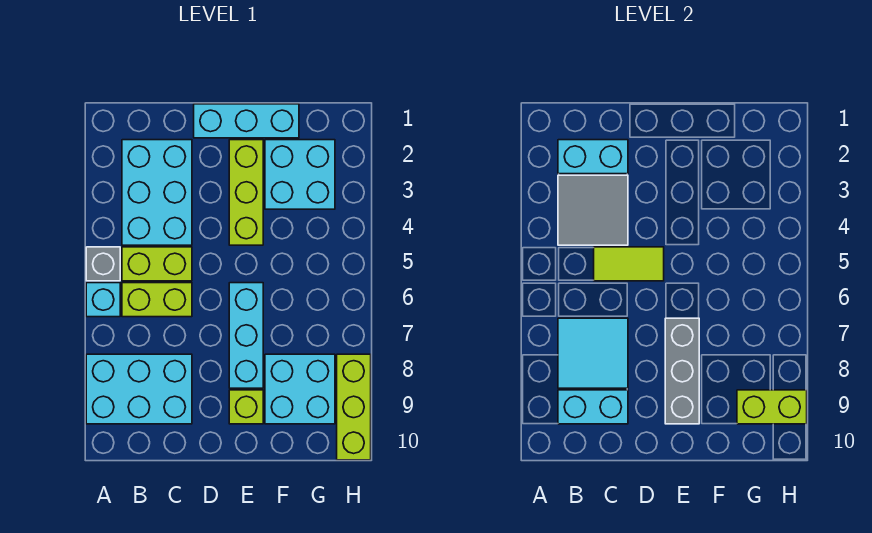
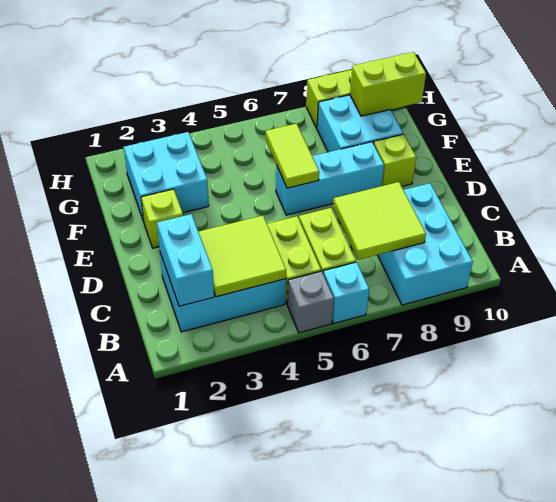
grey tile B3:C4 level 2 -> lime tile B3:C4 level 2
cyan tile B7:C8 level 2 -> lime tile B7:C8 level 2
cyan brick B9:C9 level 2 -> none
lime tile C5:D5 level 2 -> lime tile E6:F6 level 2
cyan brick D1:F1 level 1 -> none
lime brick E2:E4 level 1 -> lime brick E2 level 1
grey brick E7:E9 level 2 -> none
lime brick G9:H9 level 2 -> lime brick G9:G10 level 2

